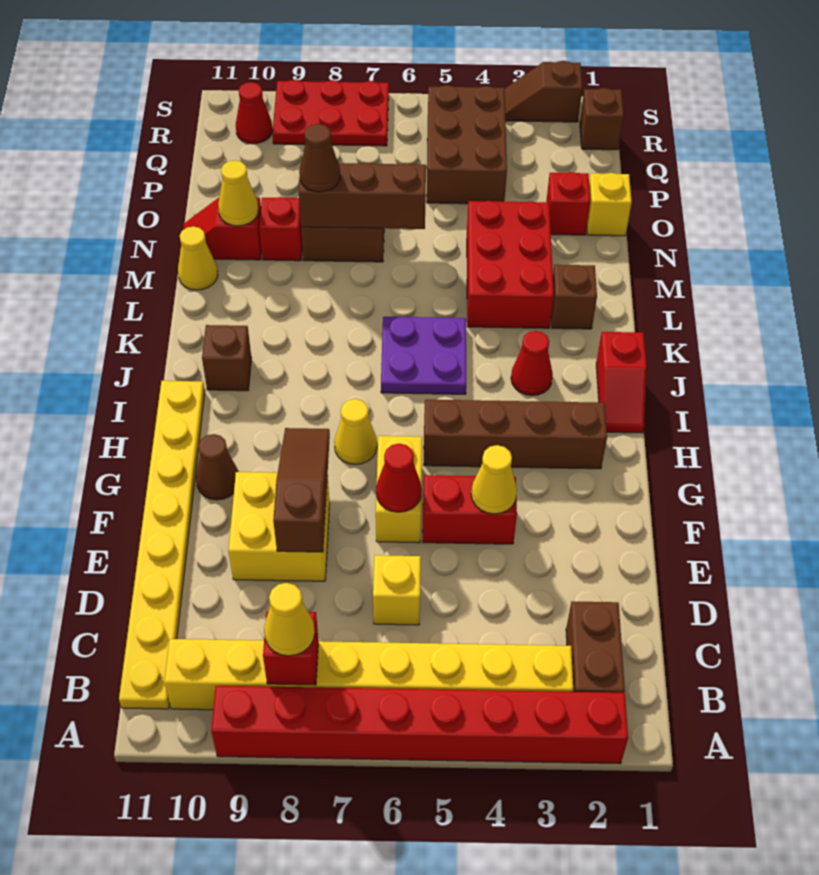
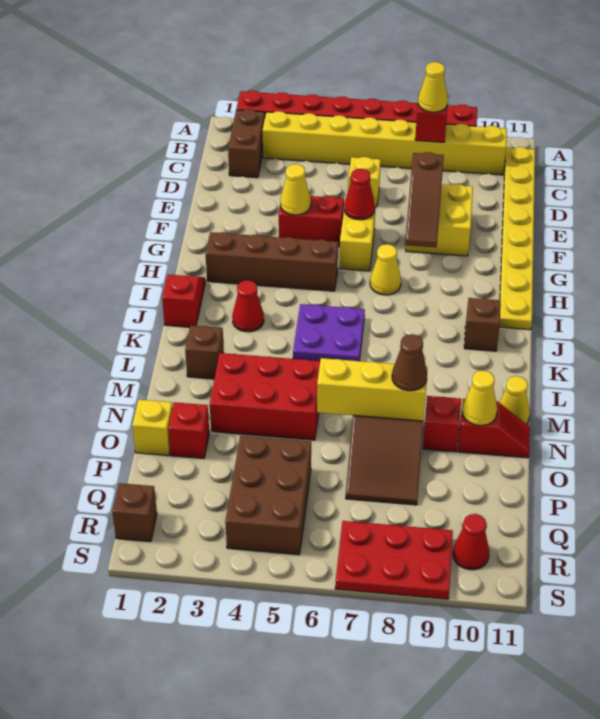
brown cone G10 level 1 -> none
red brick L3:N4 level 1 -> red brick M3:N5 level 1
brown brick N6:N8 level 2 -> yellow brick N6:N8 level 2
brown slope S2:S3 level 1 top 2 -> none

